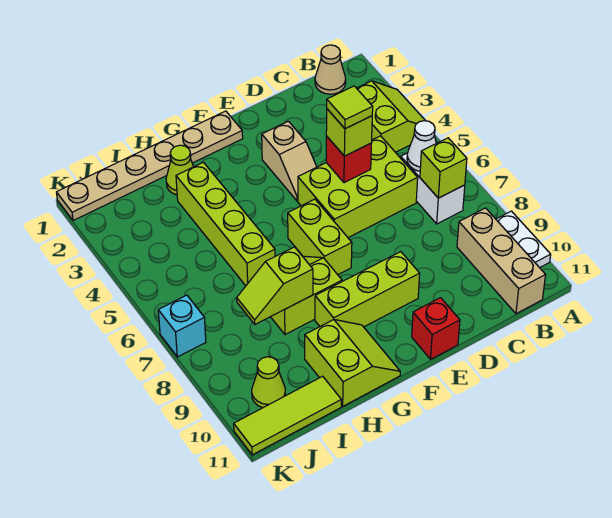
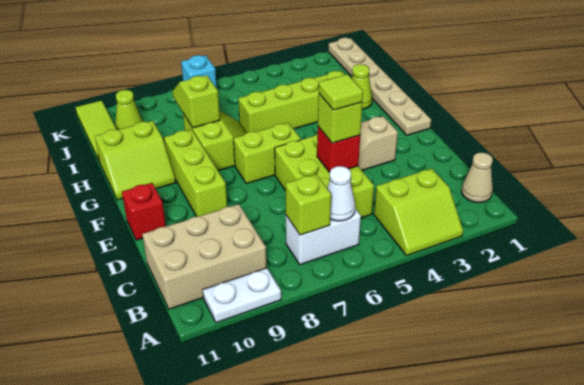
tan brick B9:B11 level 1 -> tan brick B9:C11 level 1

